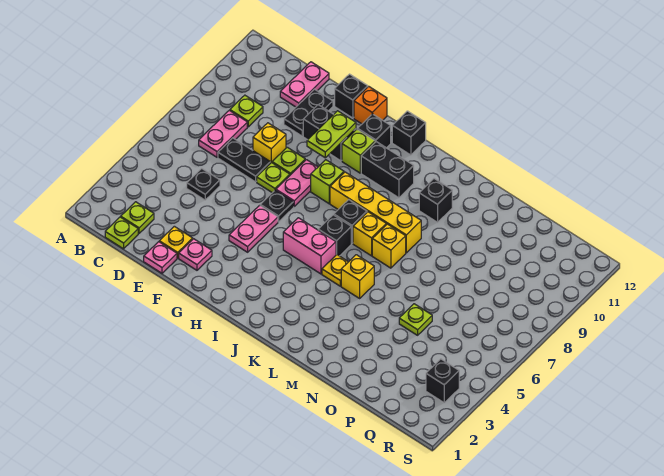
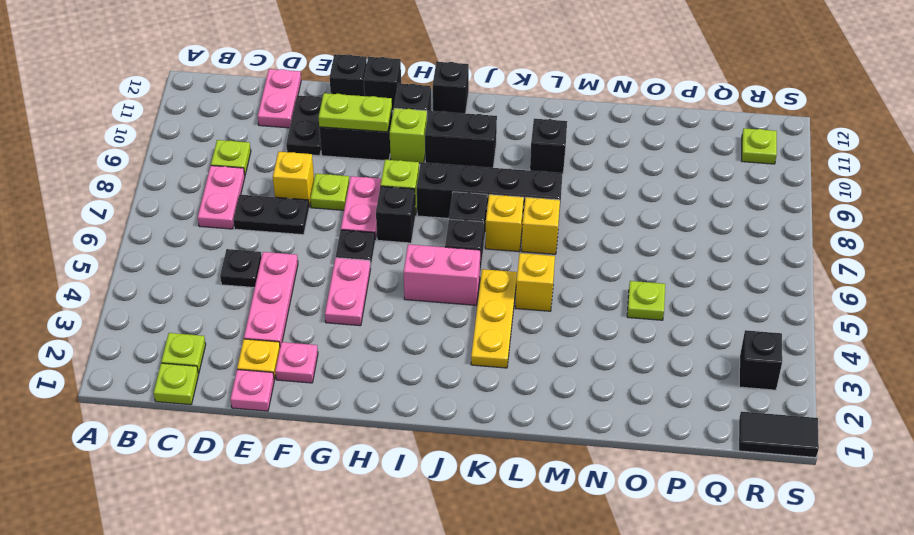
none -> pink plate E3:E5 level 1
lime plate F7 level 1 -> lime plate R11 level 1
lime plate G9:G10 level 2 -> lime plate F10:G10 level 2
orange brick G12 level 1 -> black brick G12 level 1
none -> black brick H7 level 1
yellow brick I8:L8 level 1 -> black brick I8:L8 level 1
yellow plate K5 level 1 -> yellow plate K3:K5 level 1
none -> black tile R1:S1 level 1

